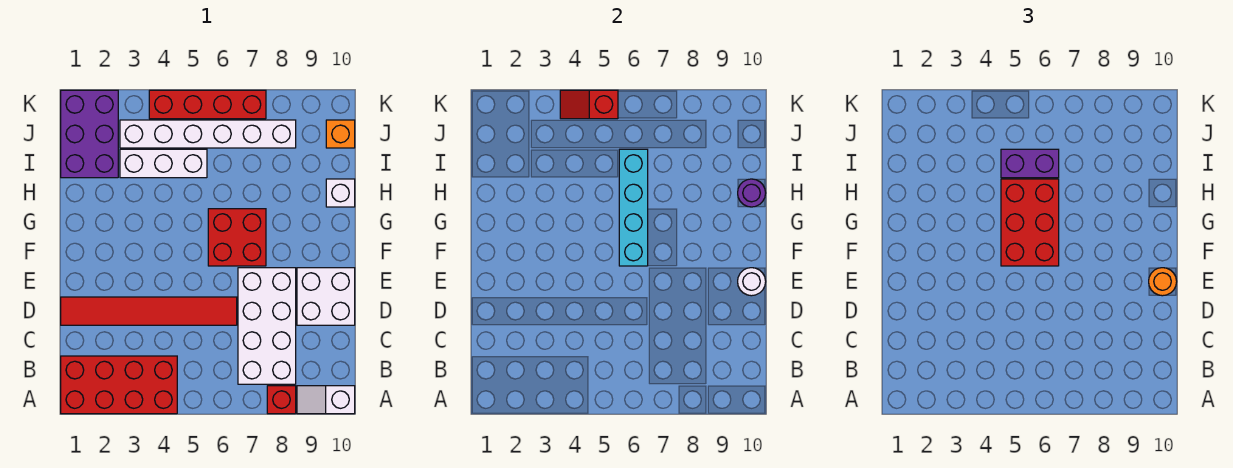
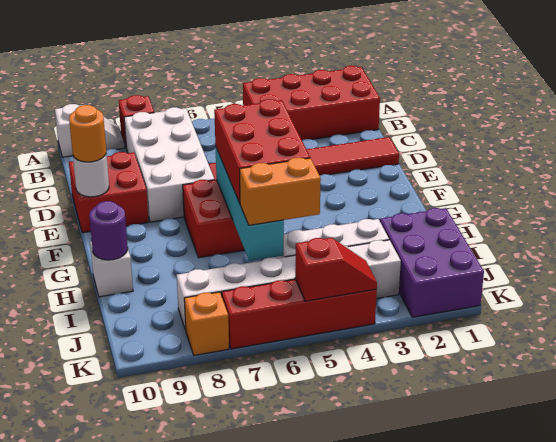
white brick D9:E10 level 1 -> red brick D9:E10 level 1
purple brick I5:I6 level 3 -> orange brick I5:I6 level 3
orange brick J10 level 1 -> orange brick K8 level 1

